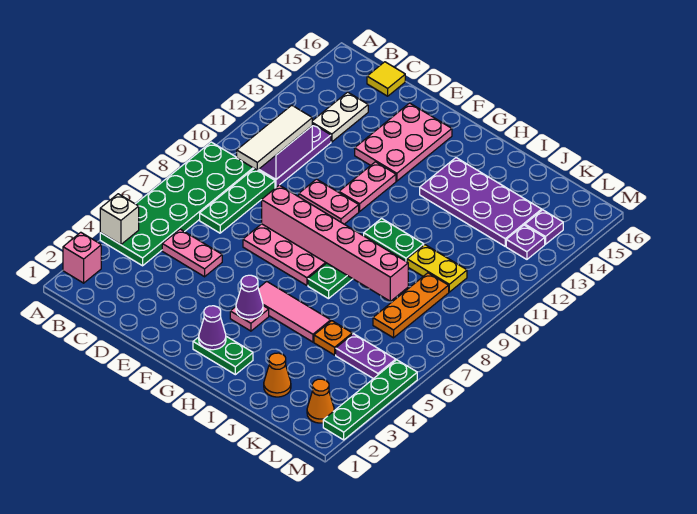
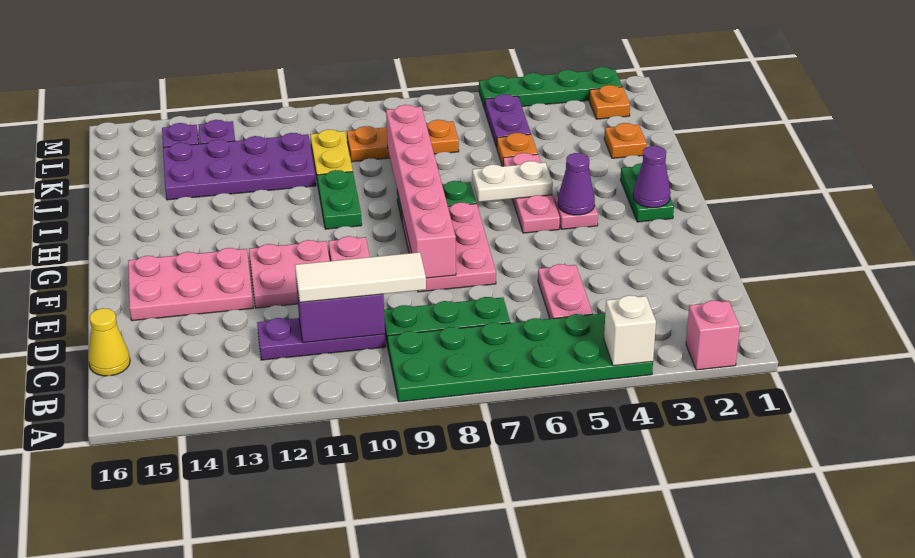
white plate C13:C14 level 1 -> white plate H5:H6 level 2
yellow tile C16 level 1 -> yellow cone C16 level 1
pink plate F11:F12 level 1 -> pink plate E11:F12 level 1
pink tile G5:I5 level 1 -> pink plate G5:I5 level 1
purple plate H13:K14 level 1 -> purple plate J11:K14 level 1
orange cone J2 level 1 -> orange plate J2 level 1
orange cone L2 level 1 -> orange plate L2 level 1

